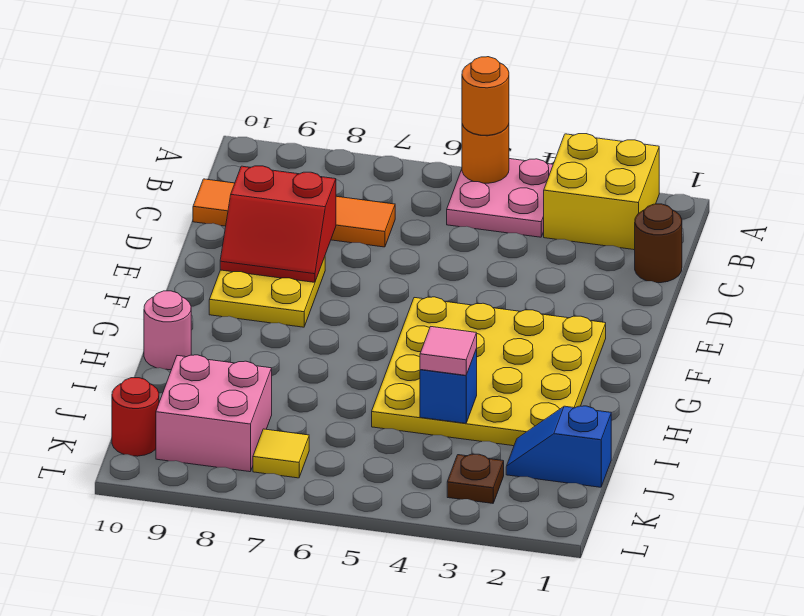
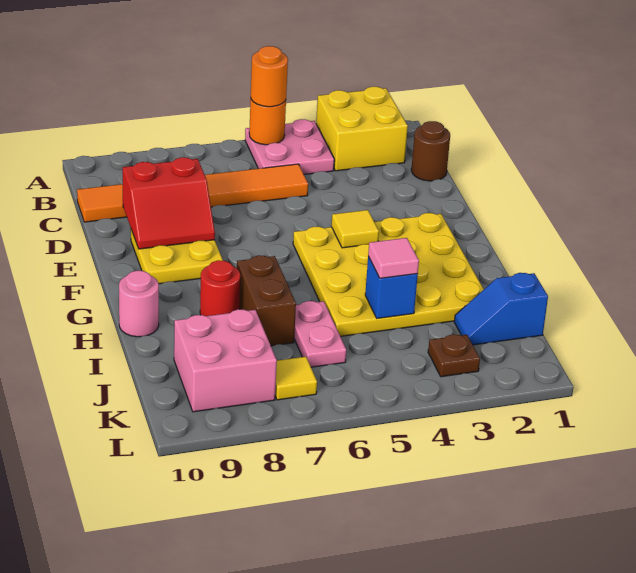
orange tile C7:C10 level 1 -> orange tile C5:C10 level 1
none -> yellow tile F4 level 2
none -> brown brick H7:I7 level 1
none -> pink plate I6:J6 level 1
red round brick K10 level 1 -> red round brick H8 level 1

